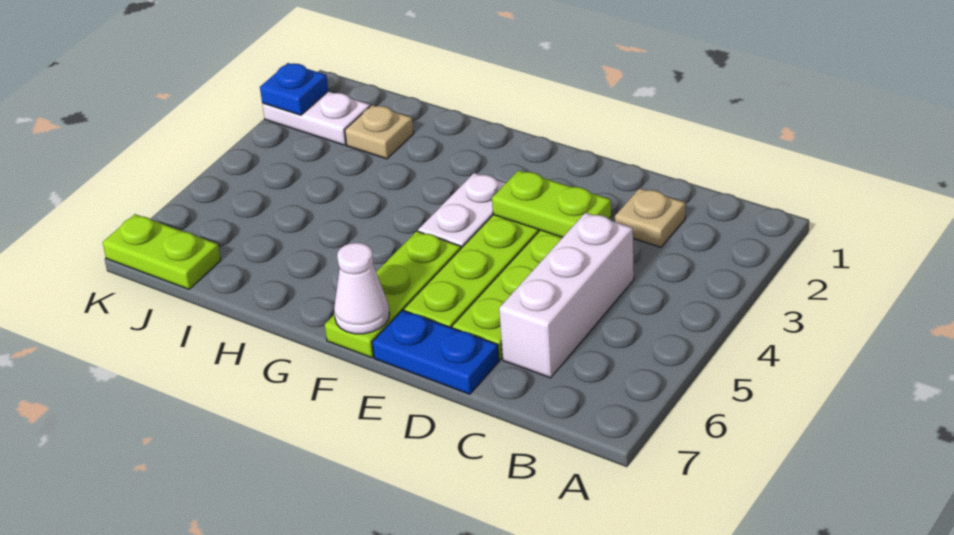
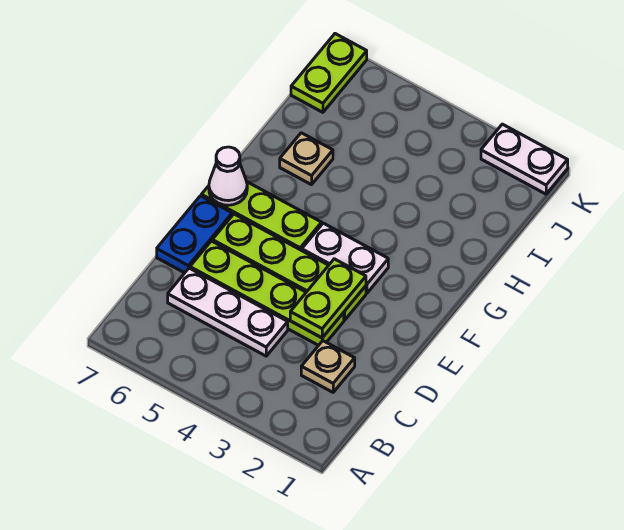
white brick C4:C6 level 1 -> white plate C4:C6 level 1
tan plate I2 level 1 -> tan plate H6 level 1
white plate J2:K2 level 1 -> white plate K1:K2 level 1
blue plate K2 level 2 -> none

